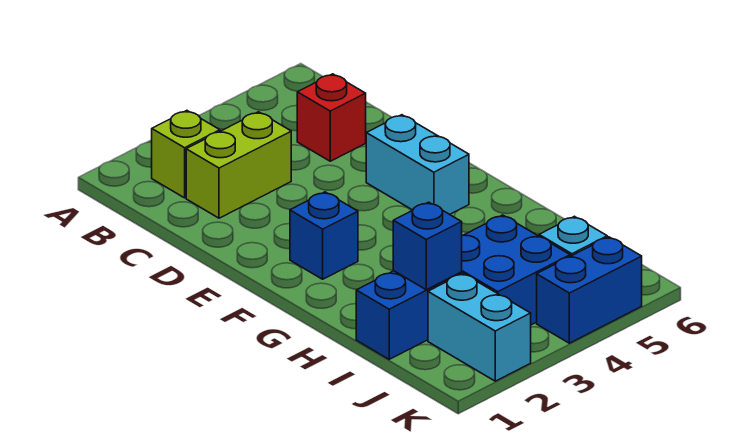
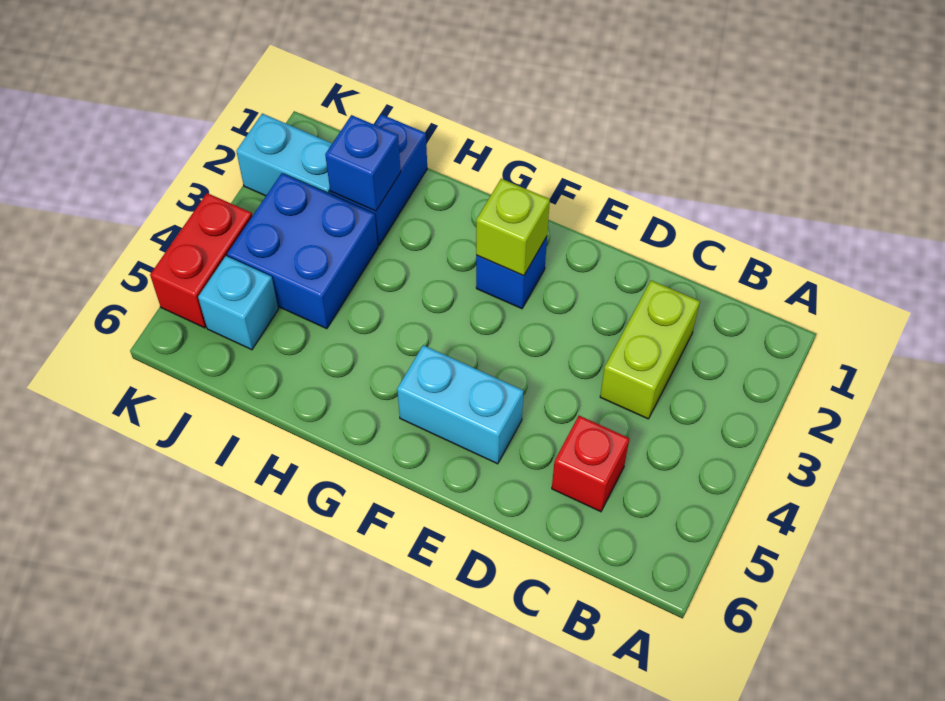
lime brick B2 level 1 -> lime brick F2 level 2
blue brick K4:K5 level 1 -> red brick K4:K5 level 1

